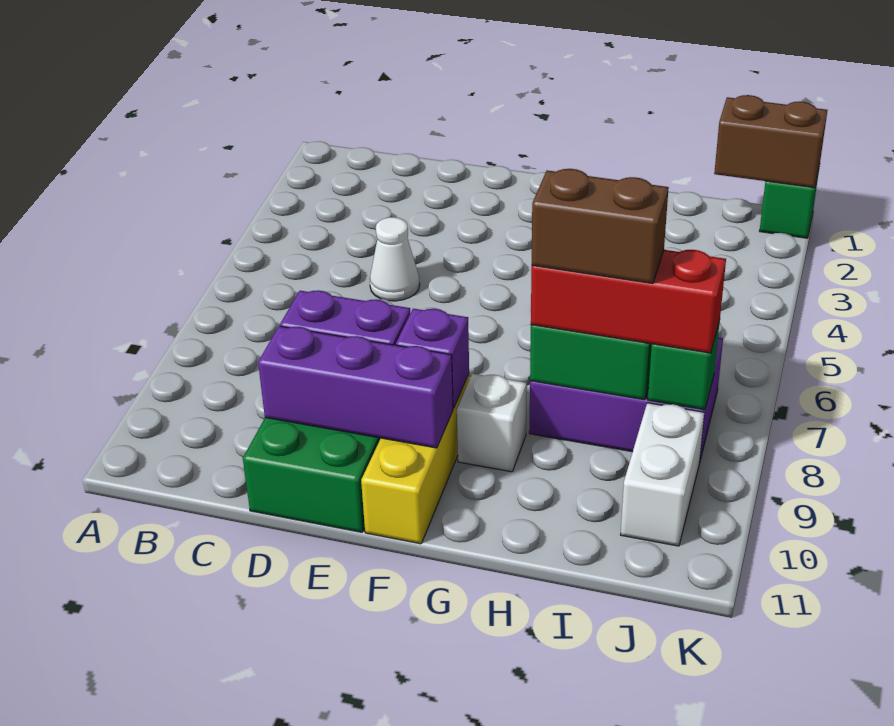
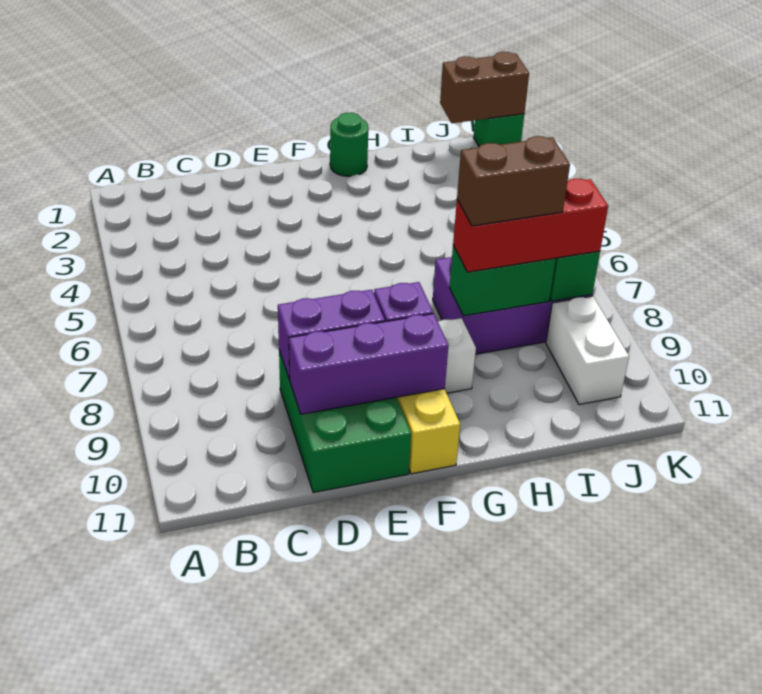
white cone D5 level 1 -> none
none -> green round brick G1 level 1

